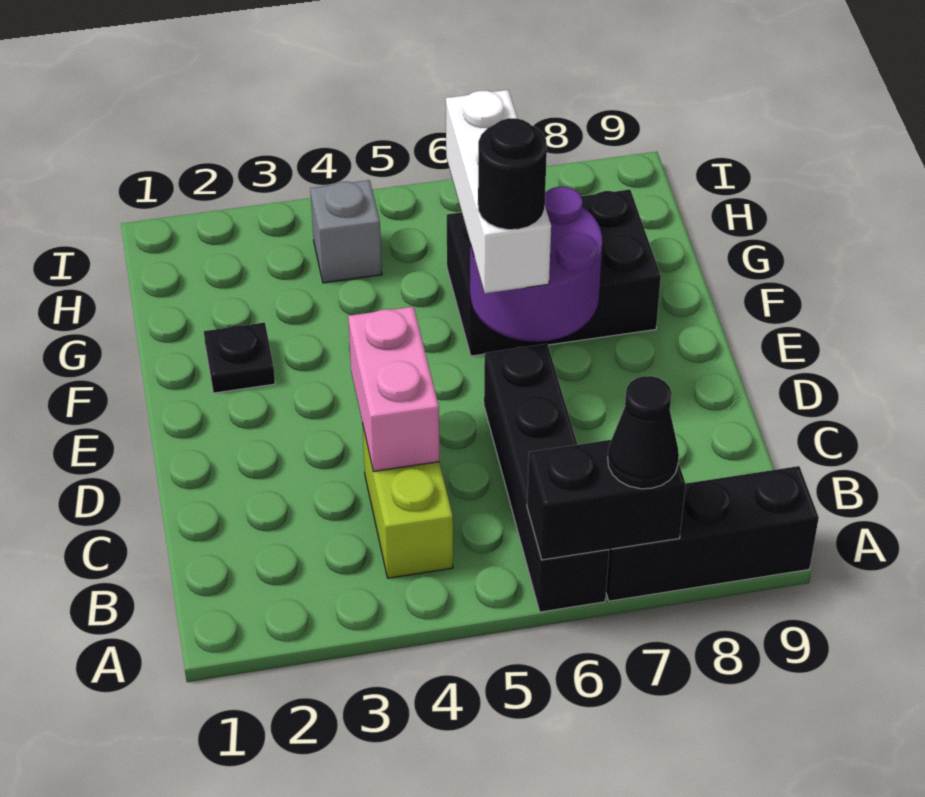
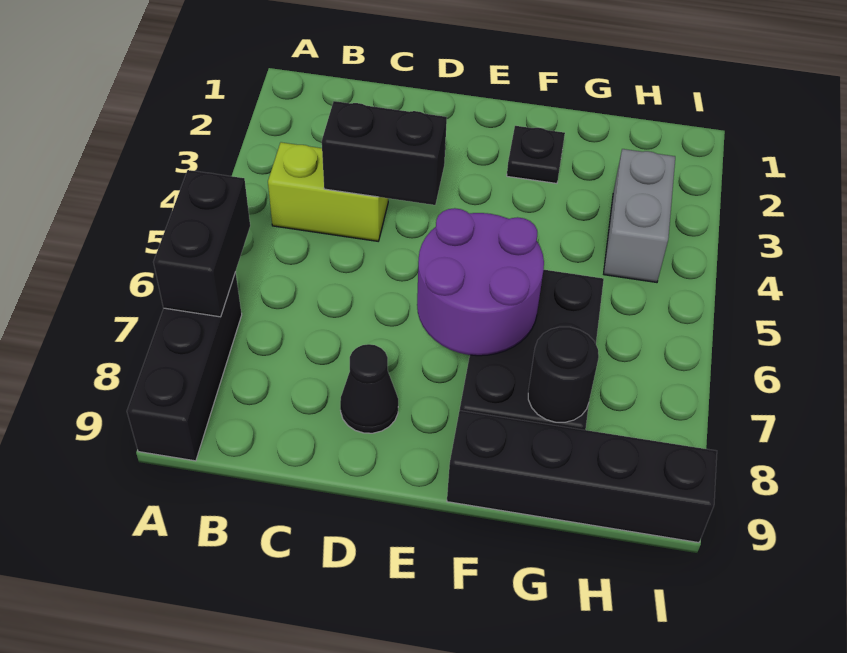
black brick A6:D6 level 1 -> black brick F9:I9 level 1
black cone A7 level 3 -> black cone D8 level 1
pink brick C4:D4 level 2 -> black brick C4:D4 level 2
white brick E6:G6 level 3 -> none
black round brick E6 level 4 -> black round brick G8 level 2
grey brick H4 level 1 -> grey brick H3:H4 level 1

